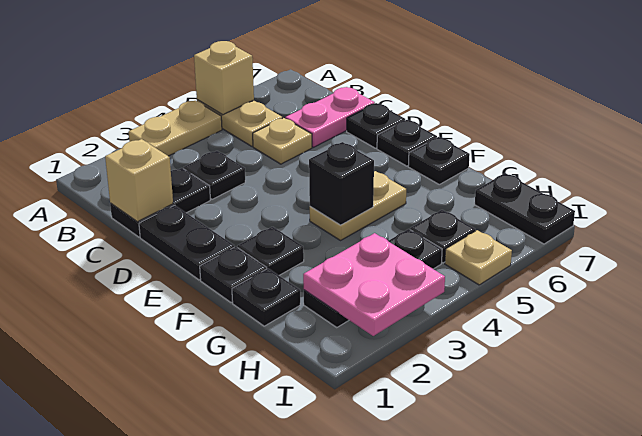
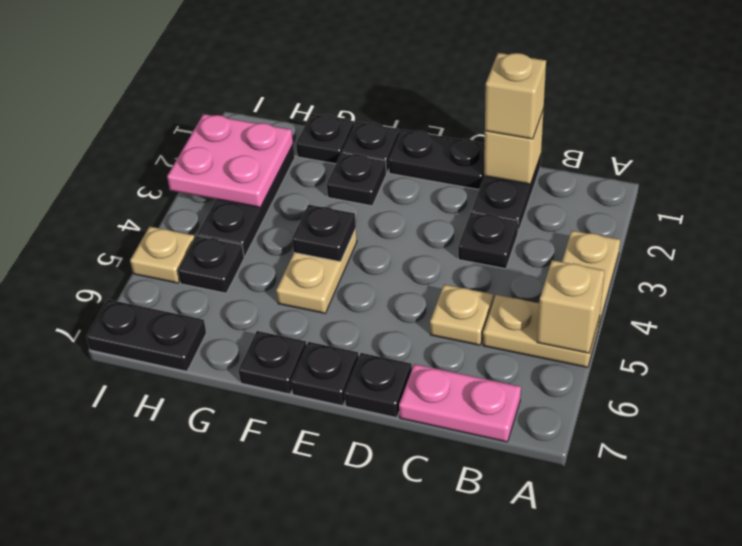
none -> tan brick C1 level 3
pink plate C6:C7 level 1 -> pink plate B7:C7 level 1
black brick F4 level 2 -> black plate F4 level 2

